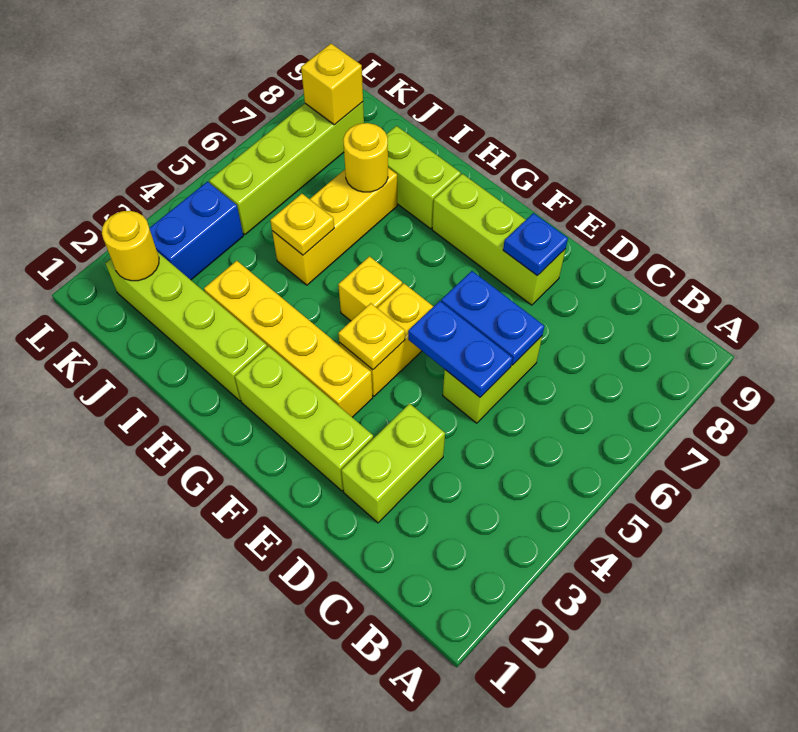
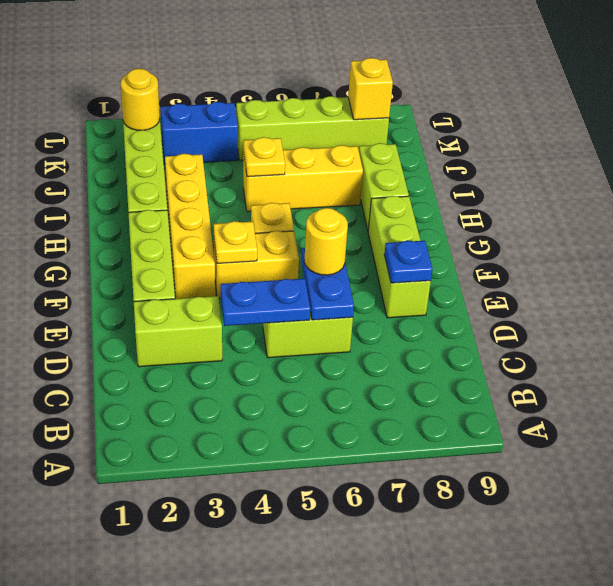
blue plate D5:E5 level 2 -> blue plate D4:D5 level 2
yellow round brick I7 level 2 -> yellow round brick E6 level 3

